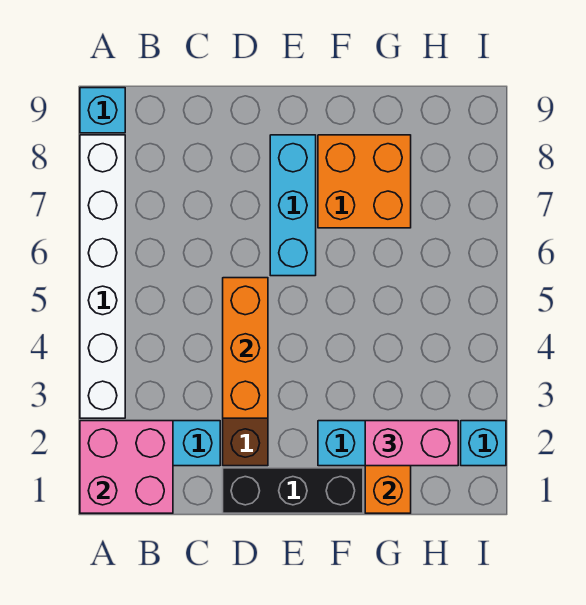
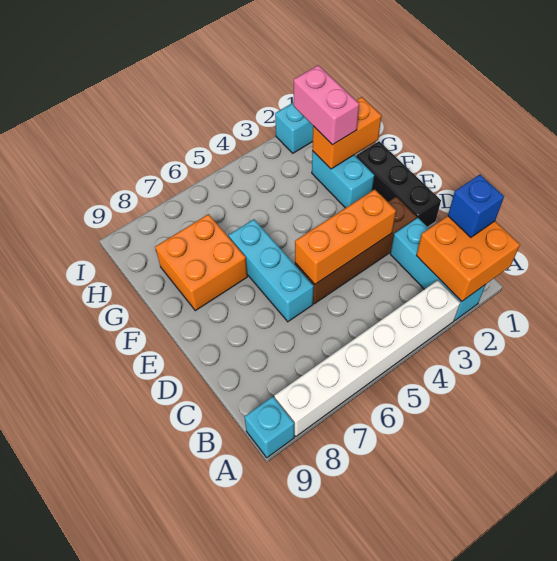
pink brick A1:B2 level 2 -> orange brick A1:B2 level 2
none -> blue brick B1 level 3
cyan brick E6:E8 level 1 -> cyan brick D6:F6 level 1

